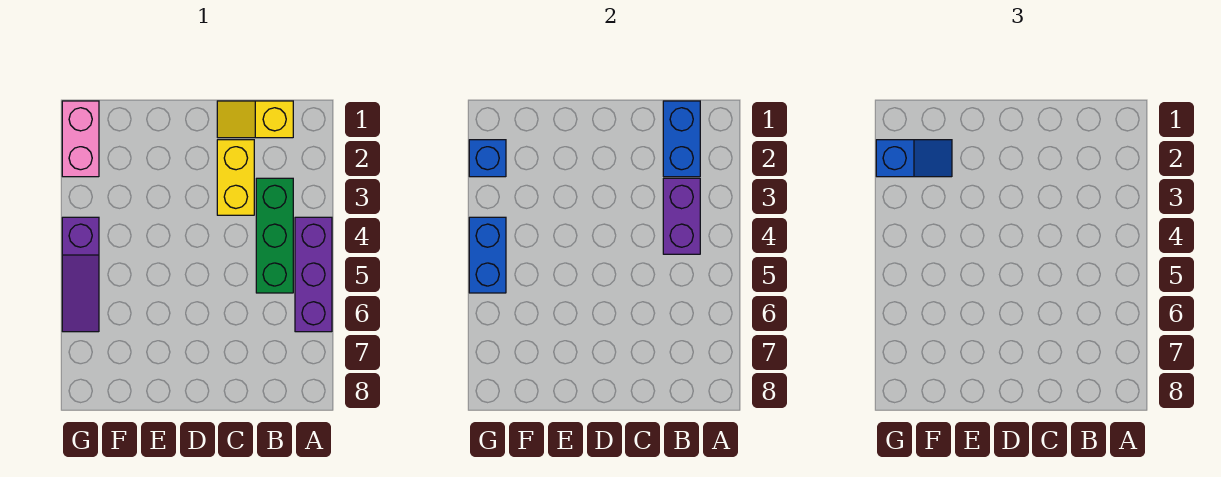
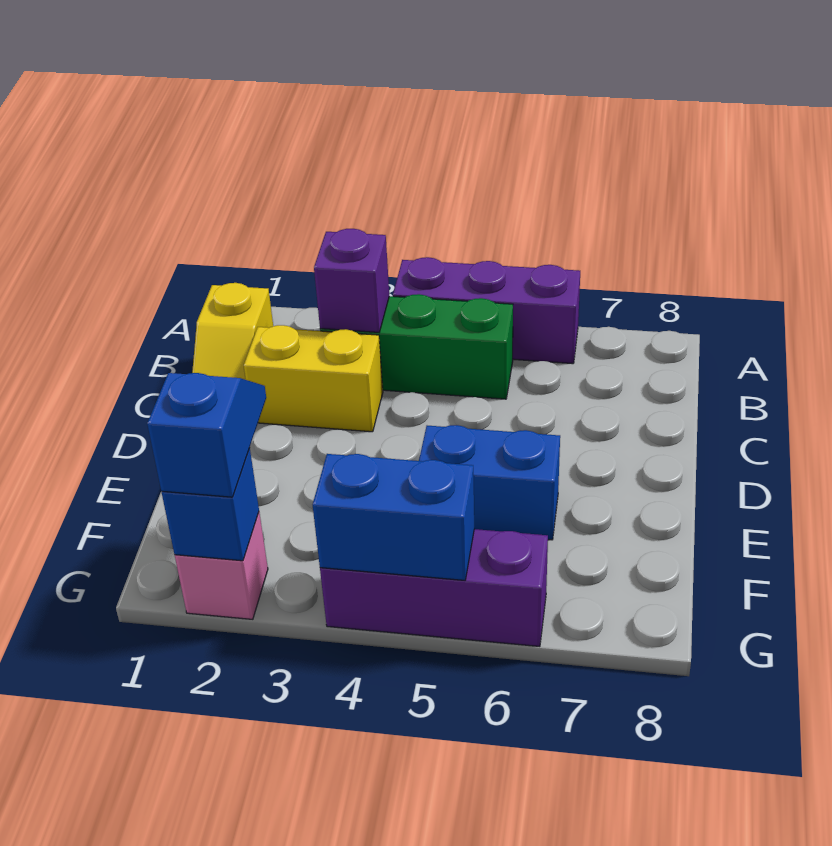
blue brick B1:B2 level 2 -> blue brick E5:E6 level 1
purple brick B3:B4 level 2 -> purple brick B3 level 2
pink brick G1:G2 level 1 -> pink brick G2 level 1
purple slope G4:G6 level 1 top 4 -> purple brick G4:G6 level 1

